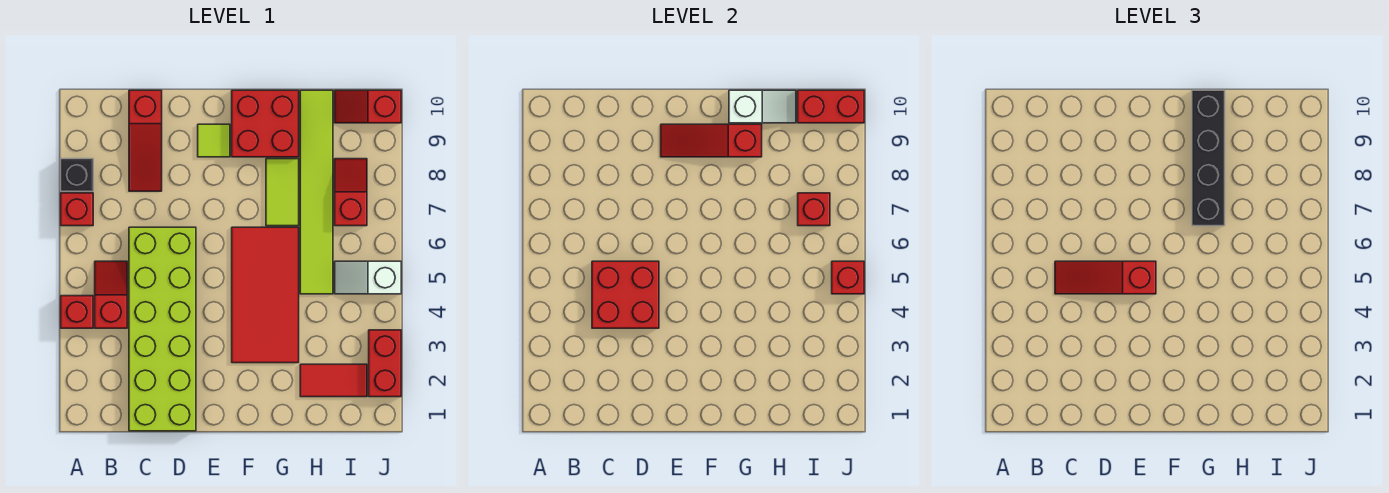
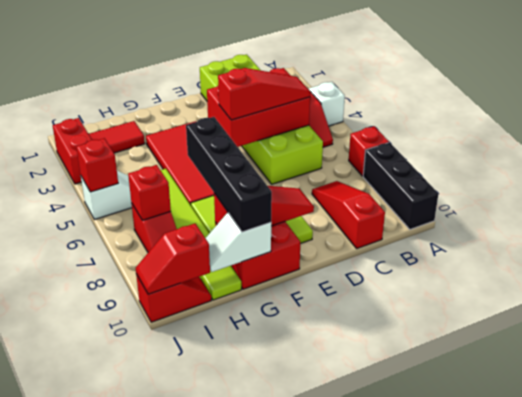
red brick A4 level 1 -> white brick A4 level 1
black brick A8 level 1 -> black brick A8:A10 level 1
red brick C4:D5 level 2 -> red brick C4:E5 level 2
red brick I10:J10 level 2 -> red slope I10:J10 level 2 top I

